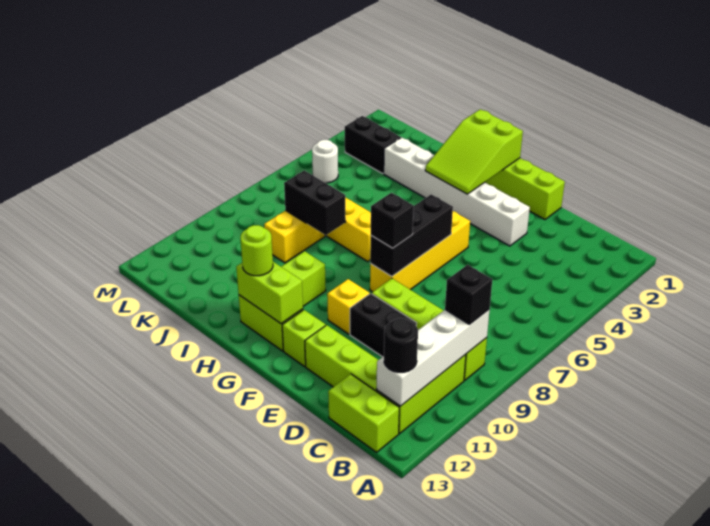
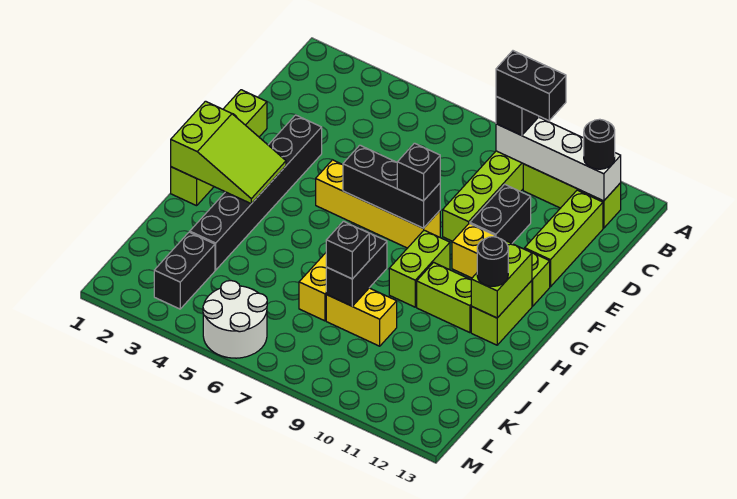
none -> black brick B9:B10 level 4
lime brick B13:C13 level 1 -> lime brick G9:H9 level 1
white brick E3:J3 level 1 -> black brick E3:J3 level 1
lime round brick H12 level 3 -> black round brick H12 level 3
none -> black brick J8 level 3
white round brick L5 level 1 -> white round brick L5:M6 level 1

